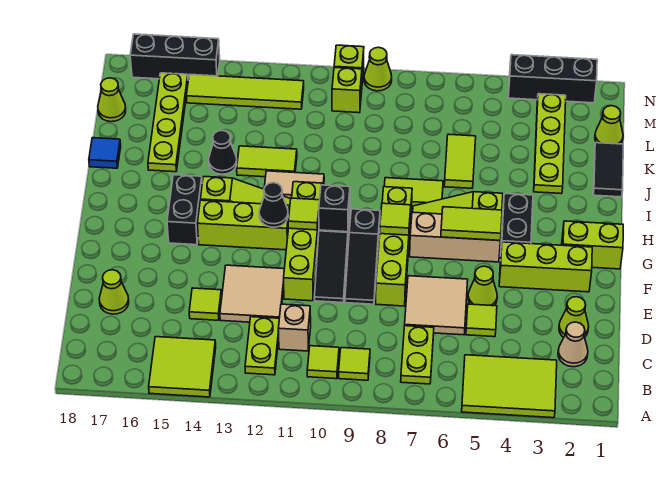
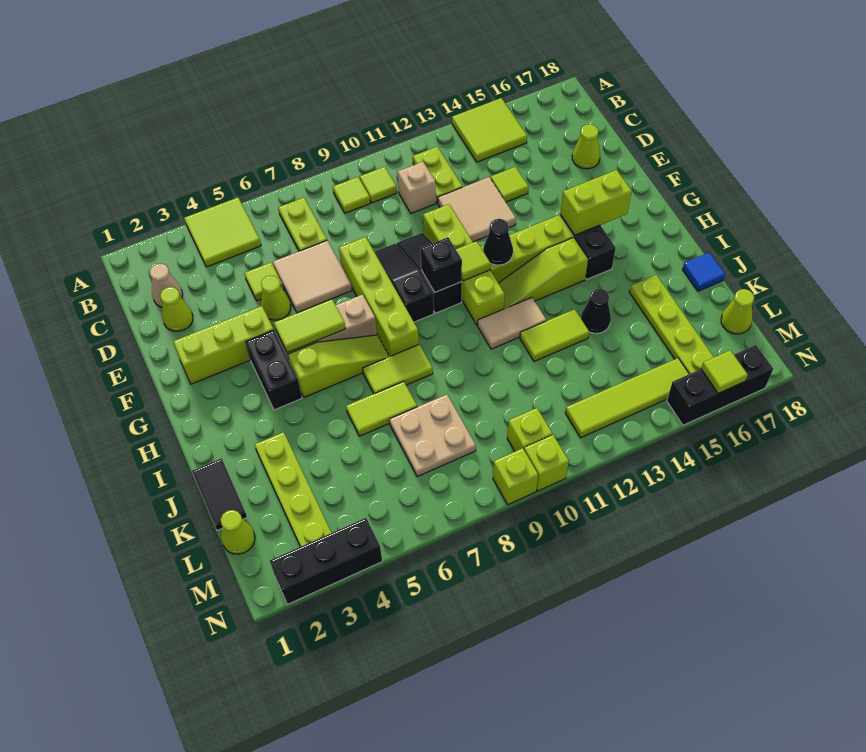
lime tile A3:B5 level 1 -> lime tile A4:B5 level 1
lime brick G1:G2 level 1 -> lime brick G15:G16 level 2
lime tile G8 level 2 -> lime tile N16 level 2
lime tile J6:K6 level 1 -> lime tile J6:J7 level 1
none -> tan plate K7:L8 level 1
lime cone N9 level 1 -> lime brick N9 level 1

